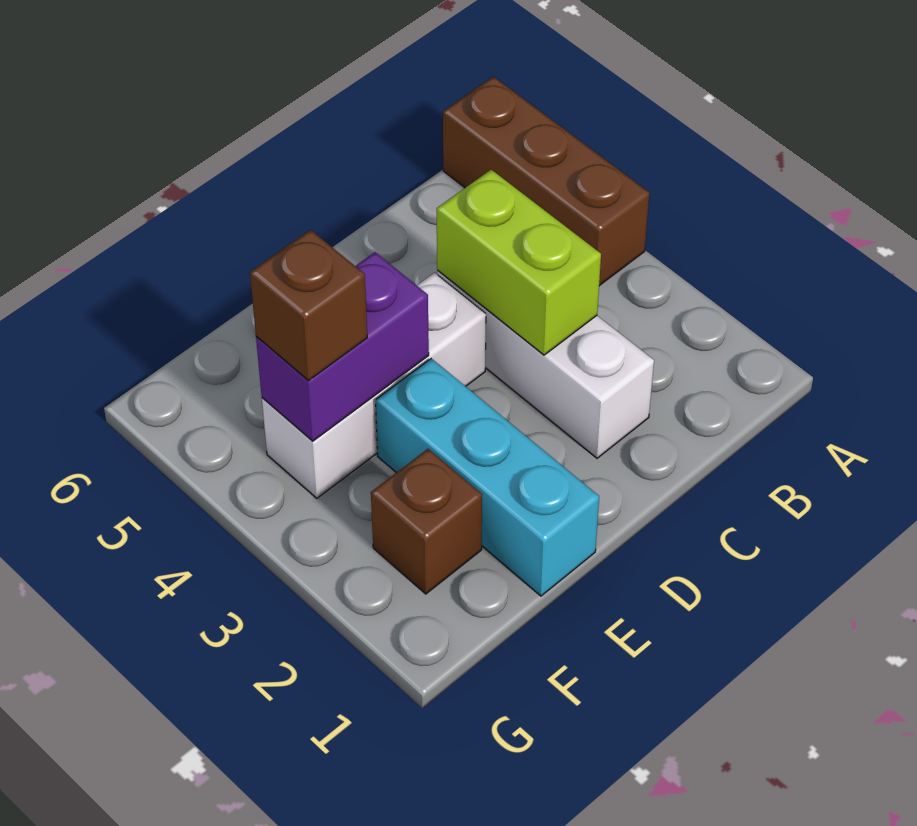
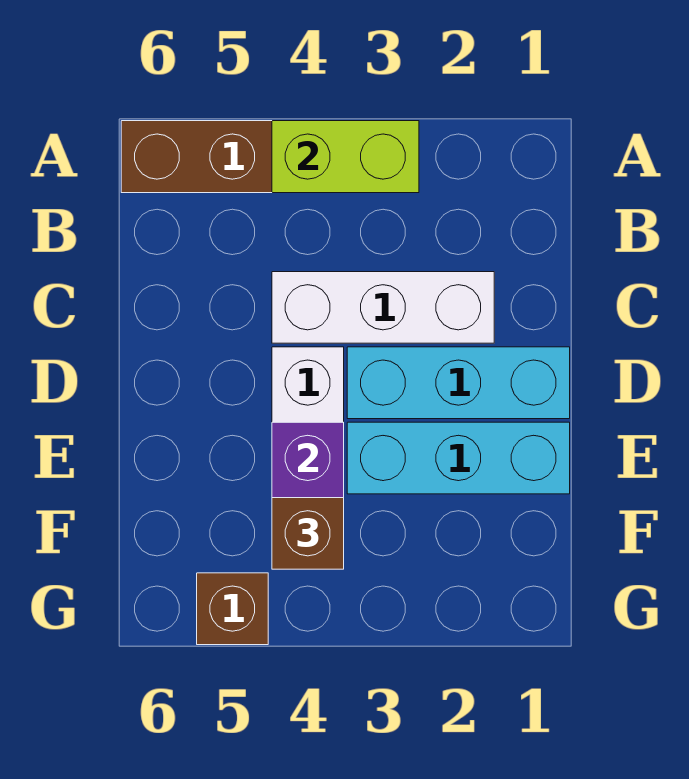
lime brick C3:C4 level 2 -> lime brick A3:A4 level 2
none -> cyan brick D1:D3 level 1
brown brick F2 level 1 -> brown brick G5 level 1

